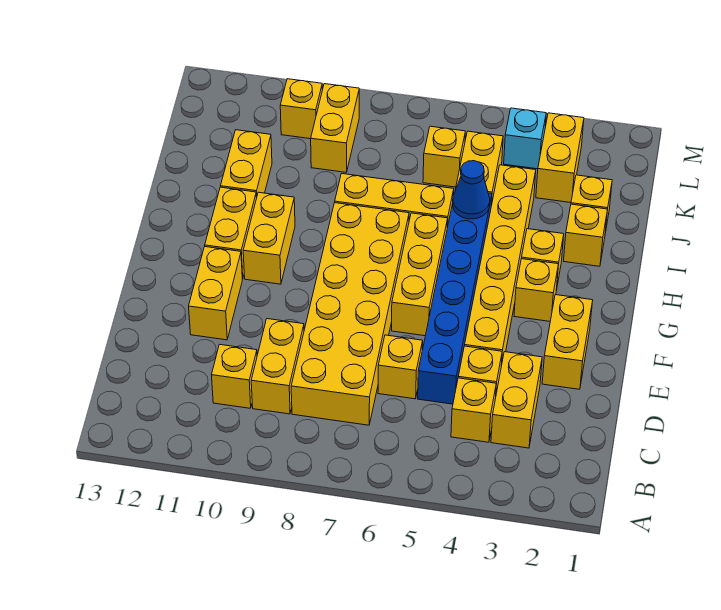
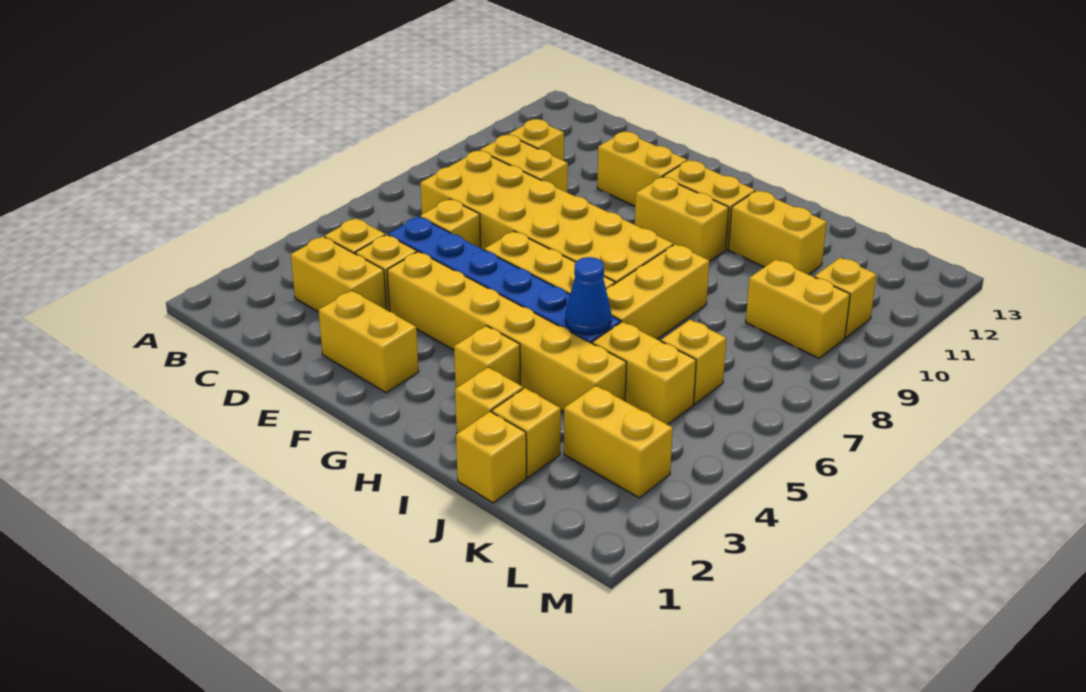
yellow brick G3 level 1 -> yellow brick J1 level 1
cyan brick L4 level 1 -> none

